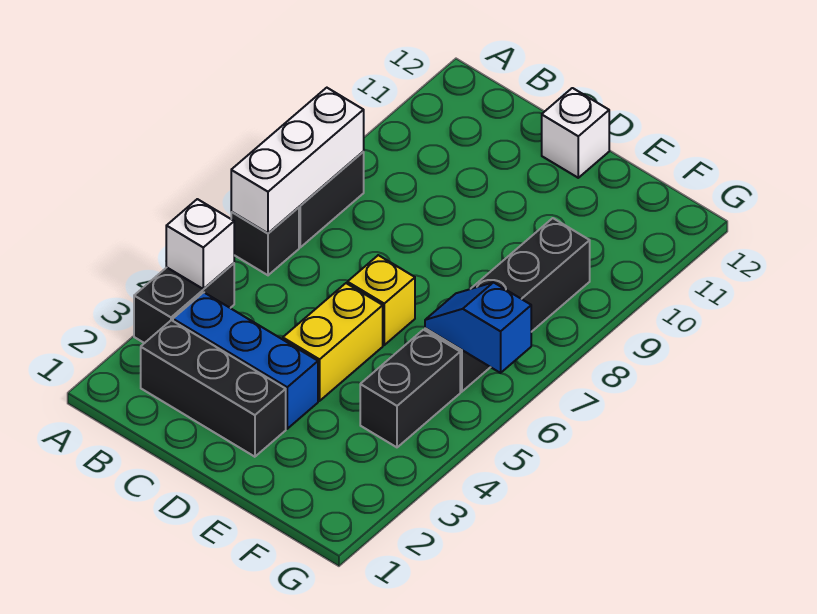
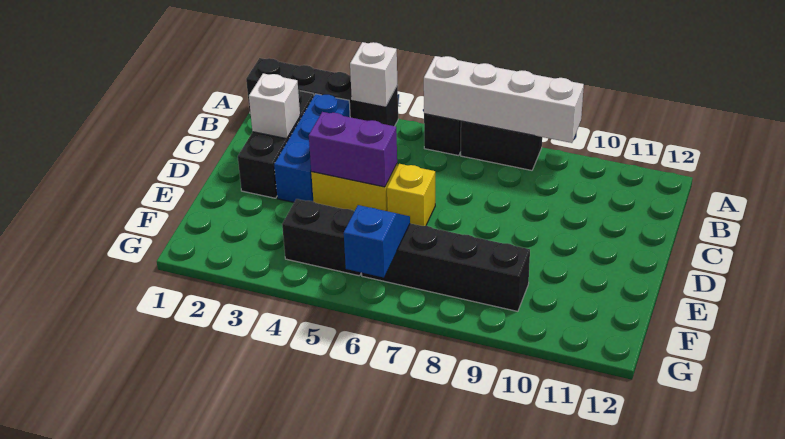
black brick A3:A4 level 1 -> black brick A1:A4 level 1
white brick A6:A8 level 2 -> white brick A6:A9 level 2
none -> purple brick D4:D5 level 2
white brick D12 level 1 -> white brick C2 level 2

